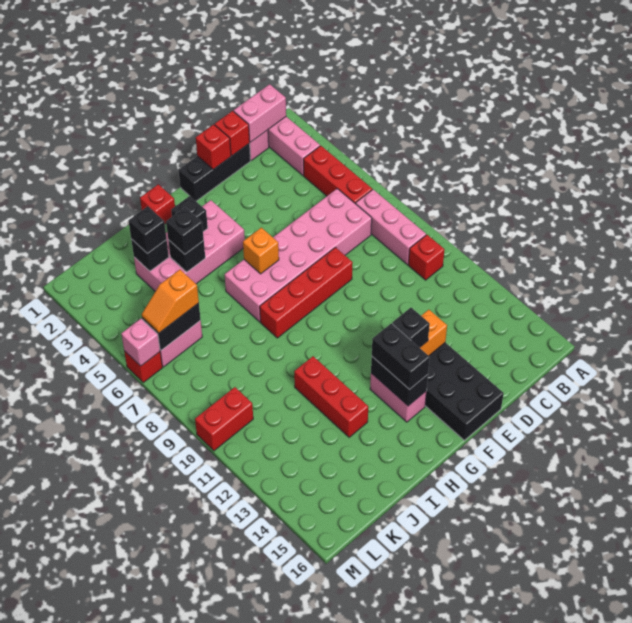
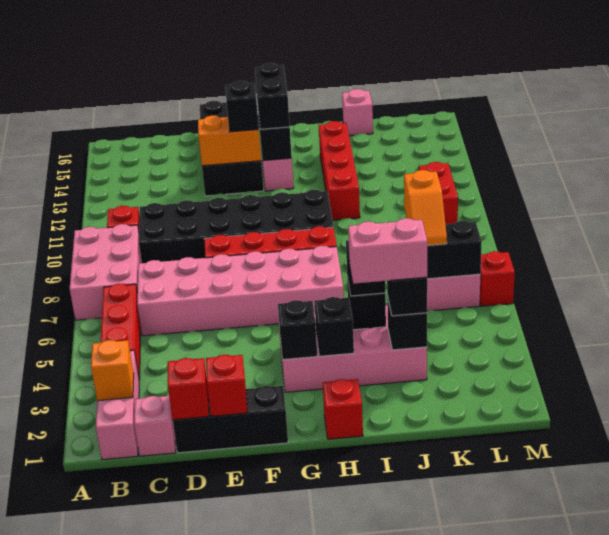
pink brick B1:C1 level 2 -> pink brick I3:J3 level 4
pink brick B7:B9 level 1 -> pink brick A7:B9 level 1
none -> black brick C9:H10 level 1
none -> black brick G3 level 2
orange brick G6 level 2 -> orange brick B2 level 2
red brick I11:I13 level 1 -> red brick I11:I14 level 1
orange slope K6:L6 level 3 top K -> orange slope K6:K7 level 3 top 7
red brick L10:M10 level 1 -> red brick L10:L11 level 1
pink brick M6 level 2 -> pink brick J16 level 1

